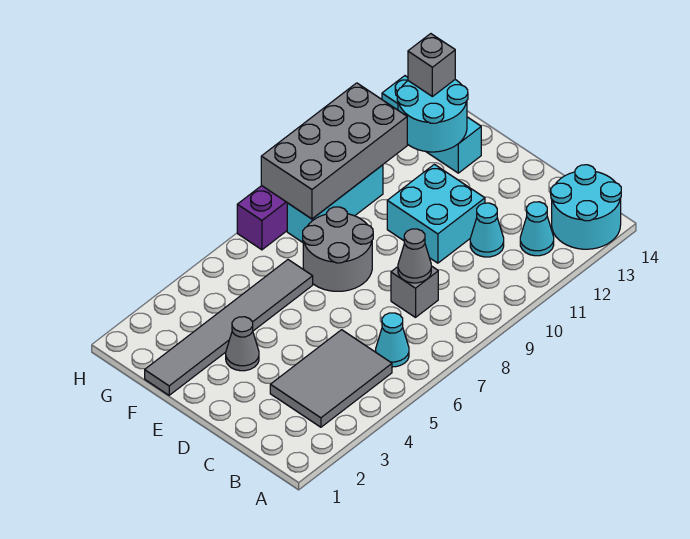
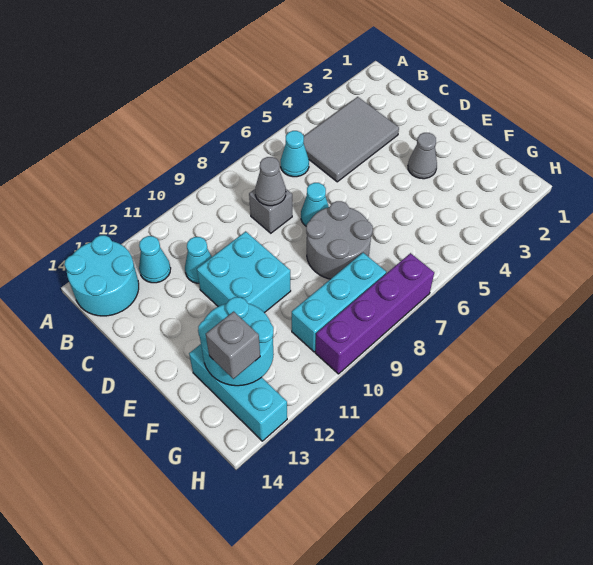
none -> cyan cone D7 level 1
grey tile F1:F6 level 1 -> none
grey brick G8:H11 level 2 -> none

